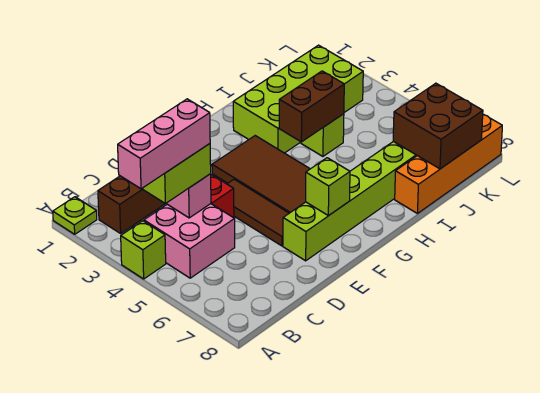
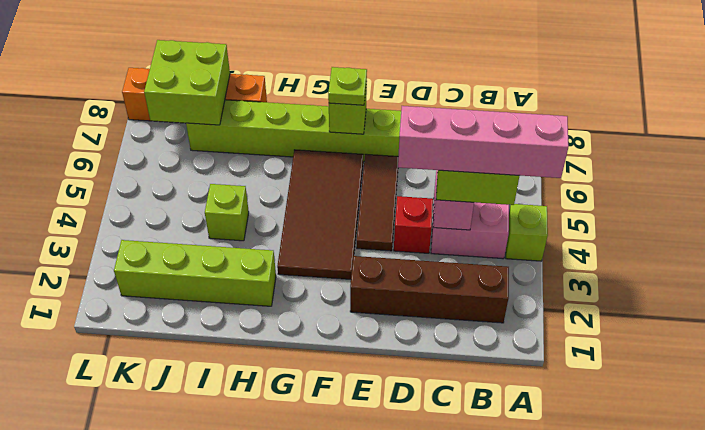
lime plate A1 level 1 -> lime plate F7 level 3
pink brick A4:C4 level 4 -> pink brick A4:D4 level 4
lime brick H2:K3 level 1 -> lime brick H2:K2 level 1
brown brick H4:I4 level 2 -> none
brown brick J7:K8 level 2 -> lime brick J7:K8 level 2

